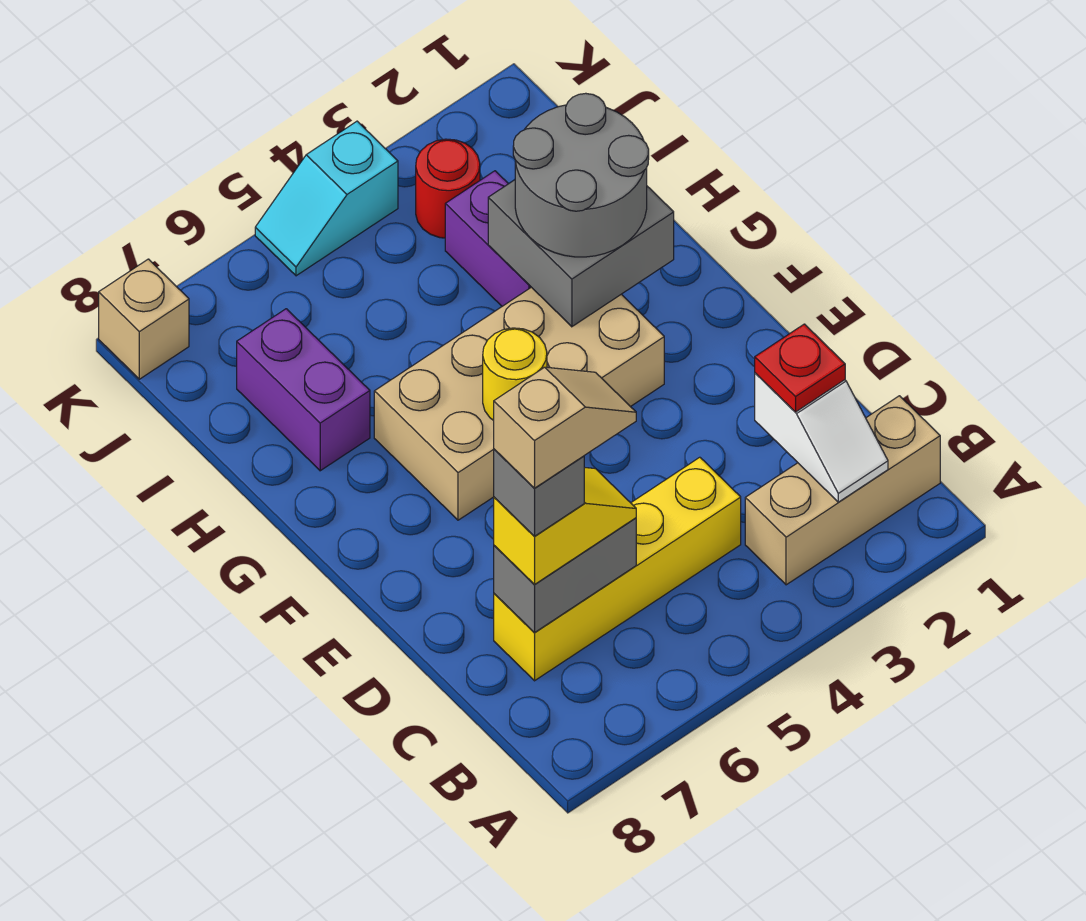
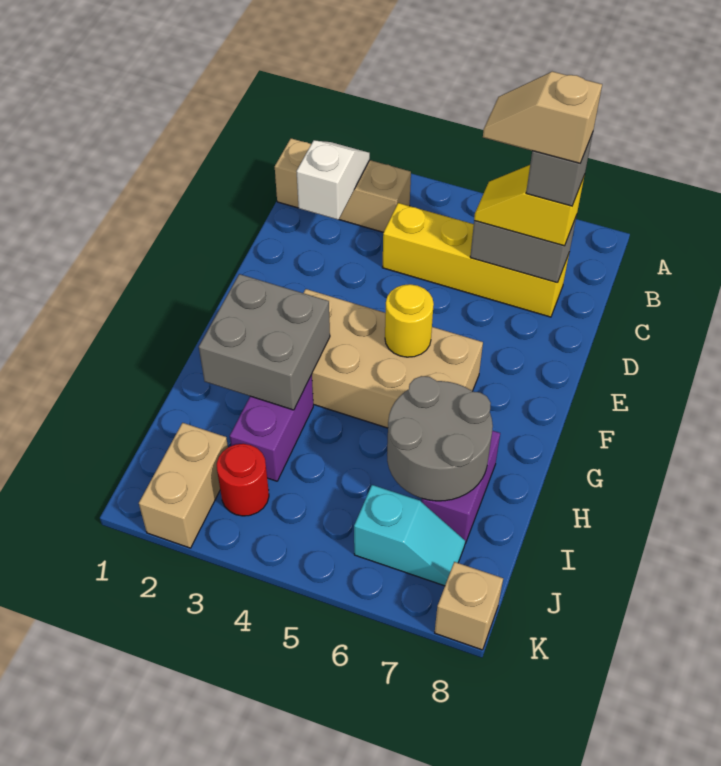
red plate C2 level 3 -> none
grey round brick G2:H3 level 3 -> grey round brick H6:I7 level 2
none -> tan brick J2:K2 level 1
cyan slope K4:K5 level 1 top 4 -> cyan slope J6:J7 level 1 top 6

